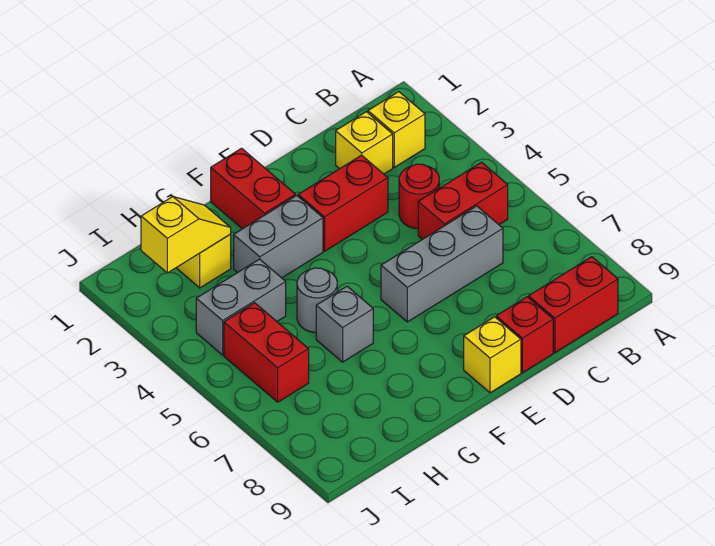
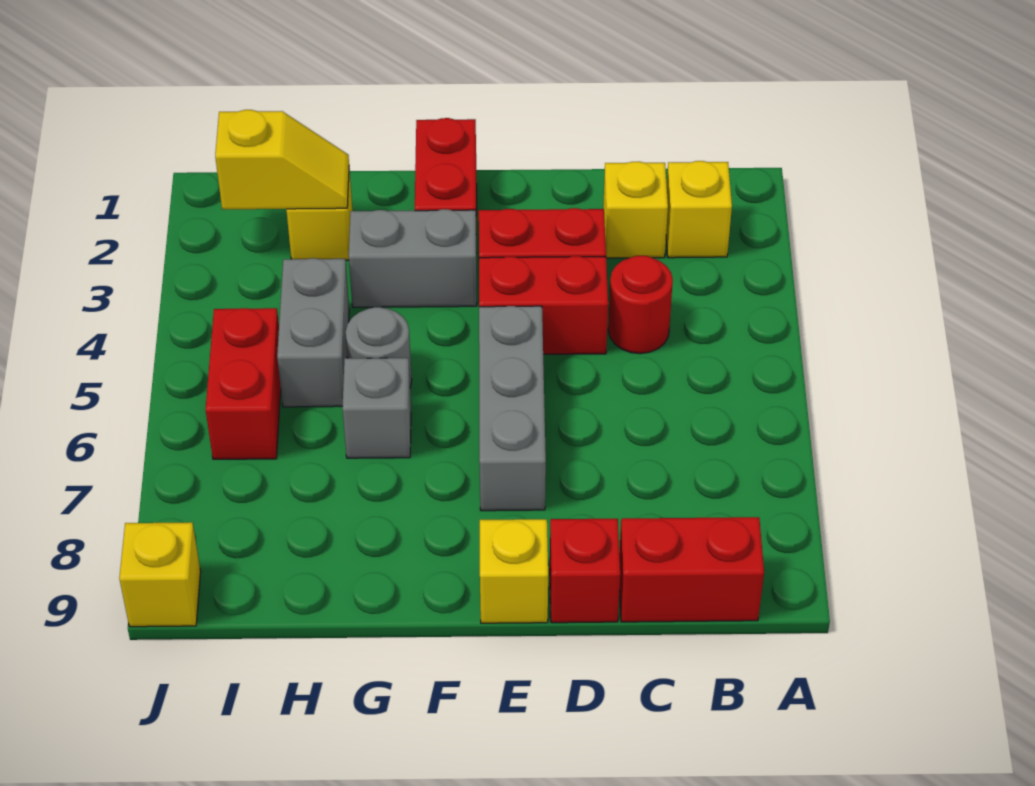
red brick B5:C5 level 1 -> red brick D4:E4 level 1
grey brick C6:E6 level 1 -> grey brick E5:E7 level 1
grey brick H4:I4 level 1 -> grey brick H4:H5 level 1
none -> yellow brick J9 level 1

